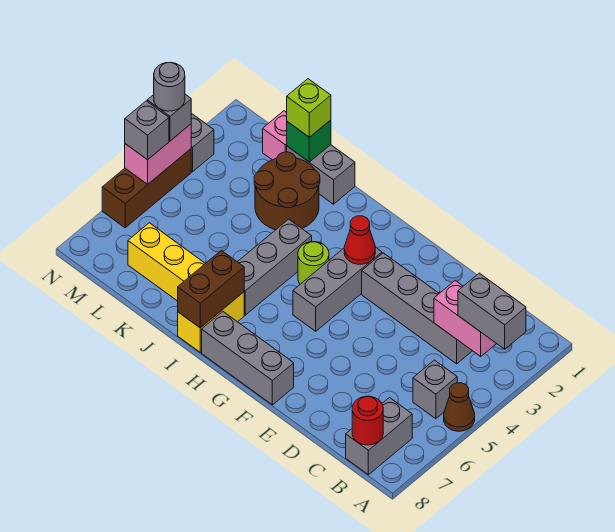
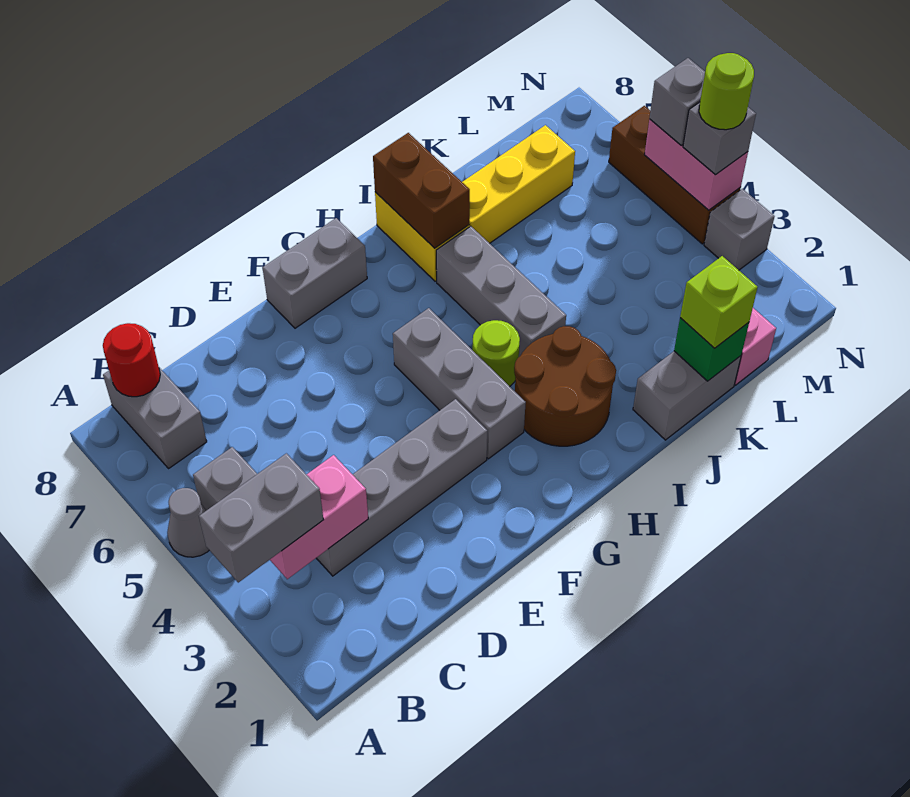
brown cone A5 level 1 -> grey cone A5 level 1
grey brick F8:H8 level 1 -> grey brick F8:G8 level 1
red cone G3 level 2 -> none
brown round brick J2:K3 level 1 -> brown round brick H2:I3 level 1
grey round brick N4 level 4 -> lime round brick N4 level 4

